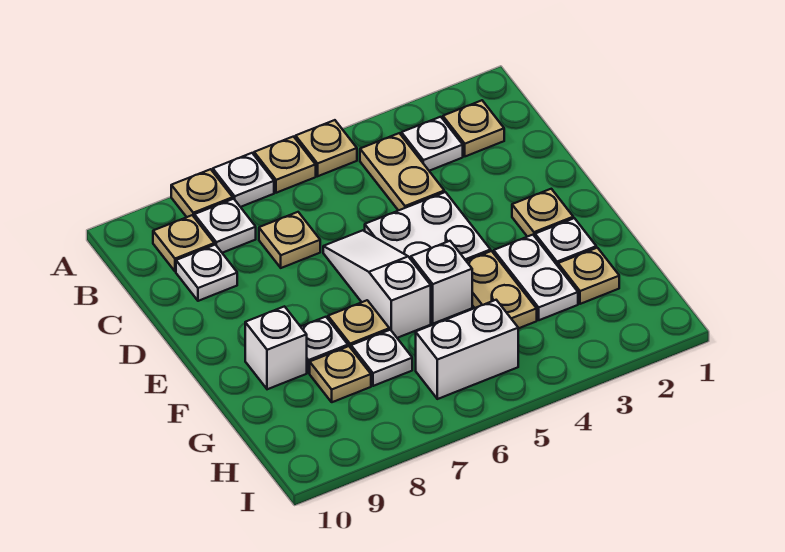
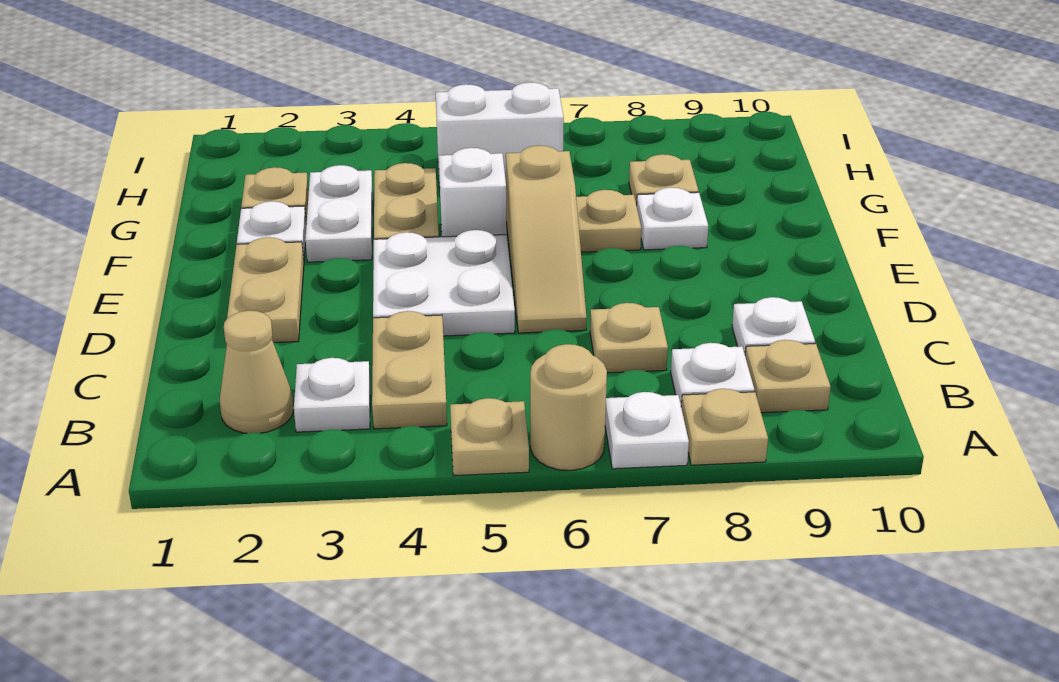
tan plate A6 level 1 -> tan round brick A6 level 1
tan plate B2 level 1 -> tan cone B2 level 1
white slope D6:F6 level 1 top F -> tan slope D6:F6 level 1 top F
tan plate E2 level 1 -> tan plate D2:E2 level 1
white brick F9 level 1 -> none
white plate G7 level 1 -> none

